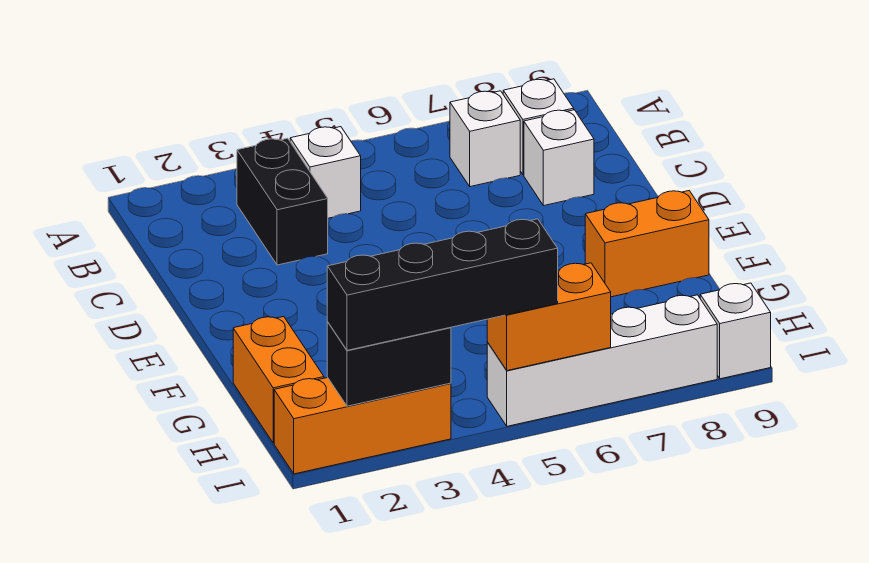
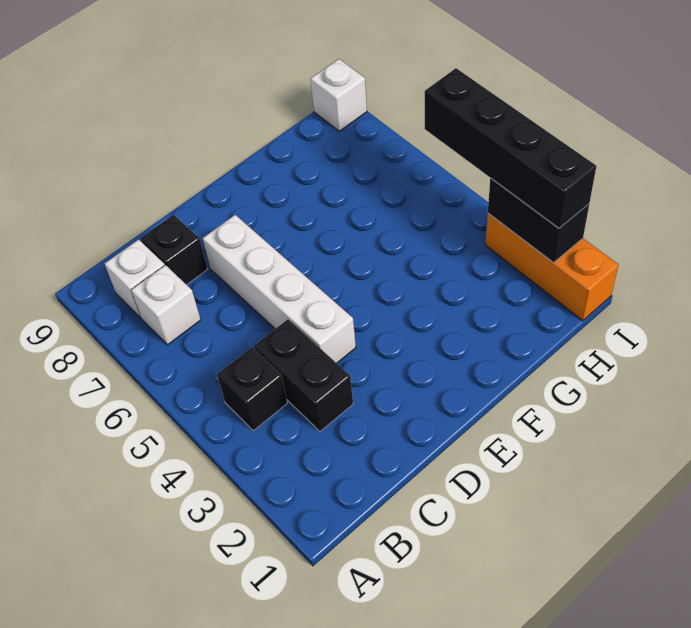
black brick B3:C3 level 1 -> black brick C3:C4 level 1
white brick B4 level 1 -> black brick B4 level 1
white brick C8 level 1 -> black brick C8 level 1
orange brick F8:F9 level 1 -> none
orange brick G1:H1 level 1 -> none
white brick I5:I8 level 1 -> white brick D4:D7 level 1
orange brick I5:I6 level 2 -> none

